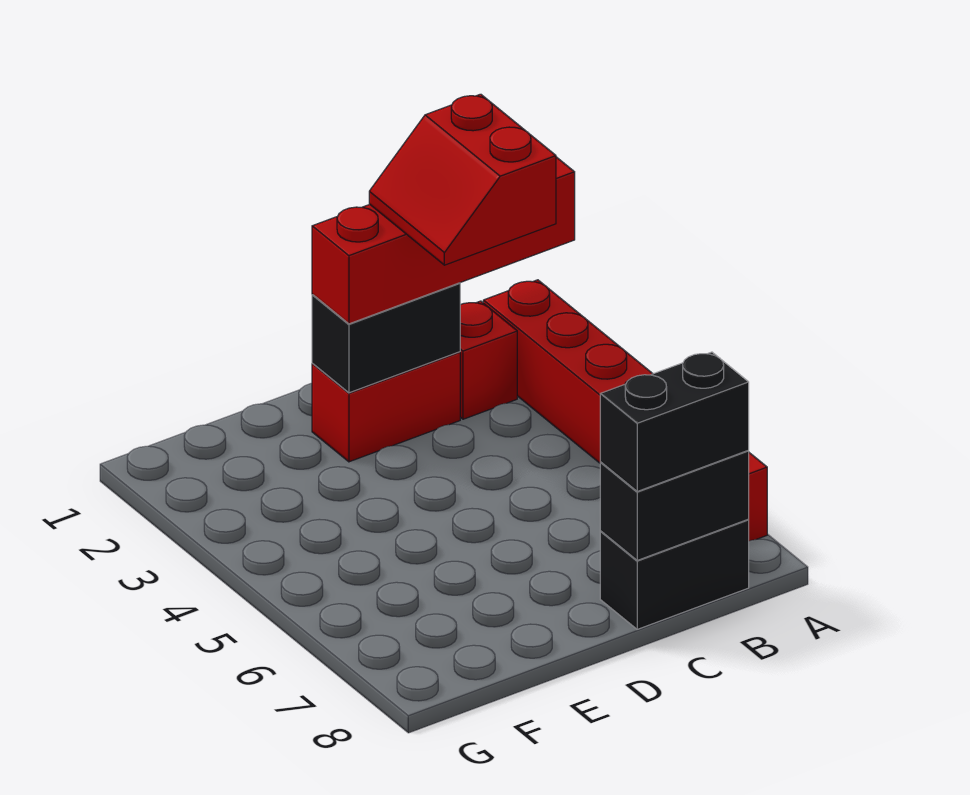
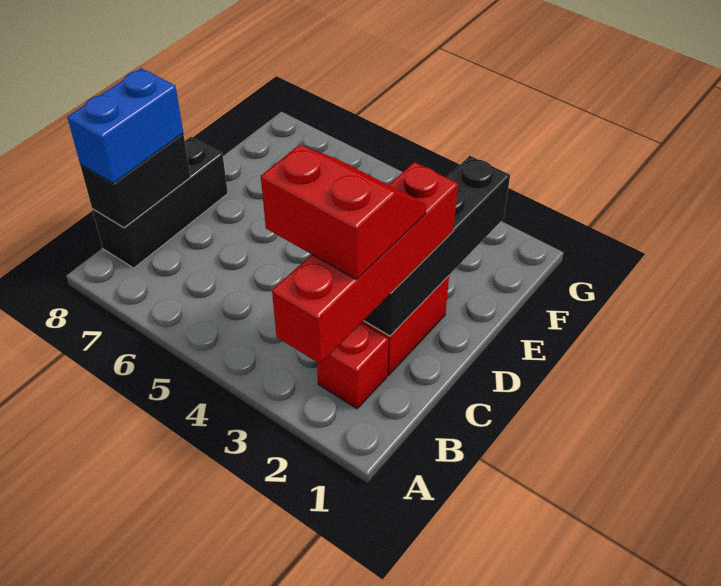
red brick A2:A7 level 1 -> none
black brick B8:C8 level 1 -> black brick B8:D8 level 1
black brick B8:C8 level 3 -> blue brick B8:C8 level 3
black brick C2:D2 level 2 -> black brick C2:F2 level 2

